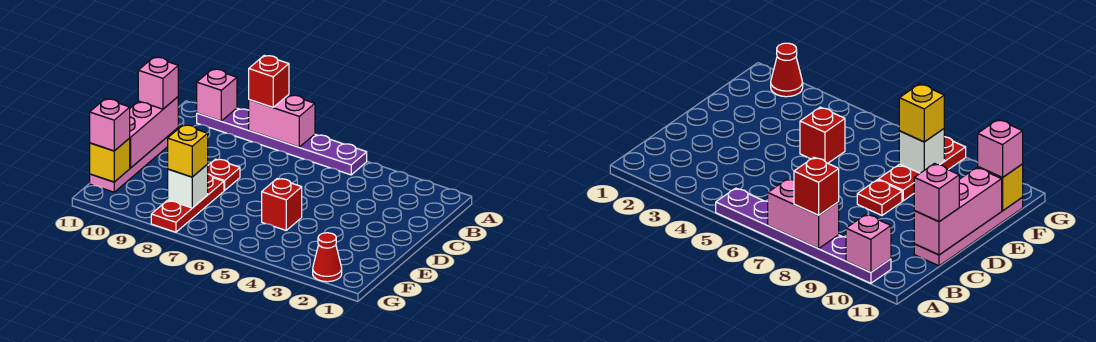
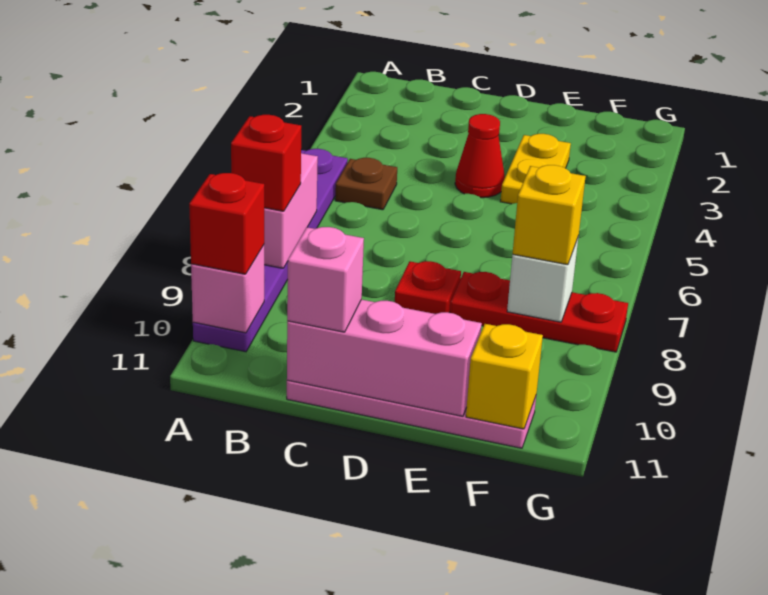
none -> brown plate B5 level 1
none -> yellow plate E3:E4 level 1
red brick E5 level 1 -> red brick A10 level 3
pink brick F11 level 3 -> none
red cone G2 level 1 -> red cone D4 level 1

